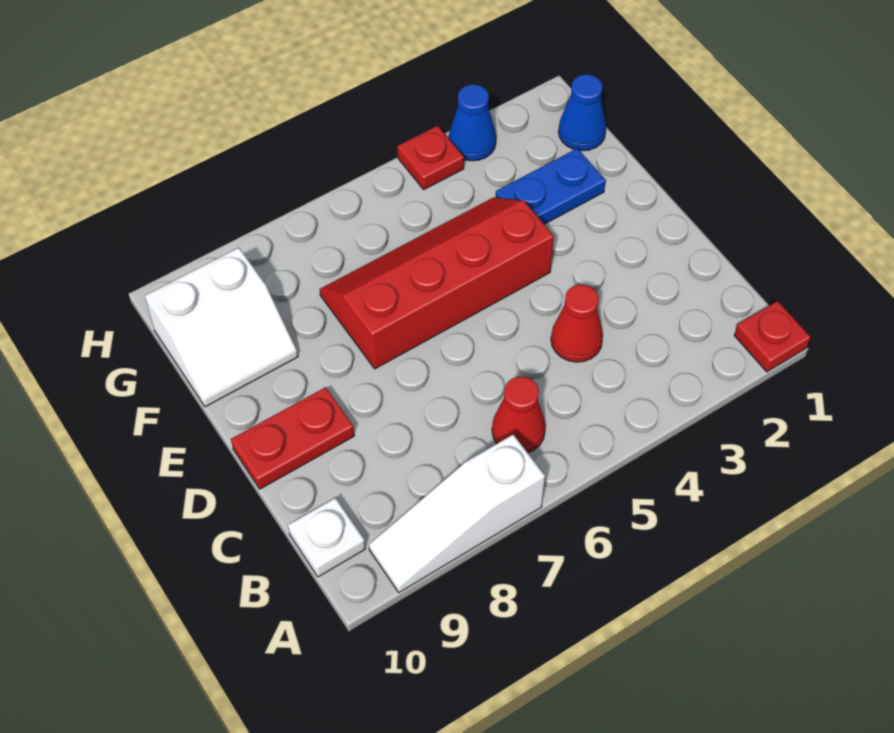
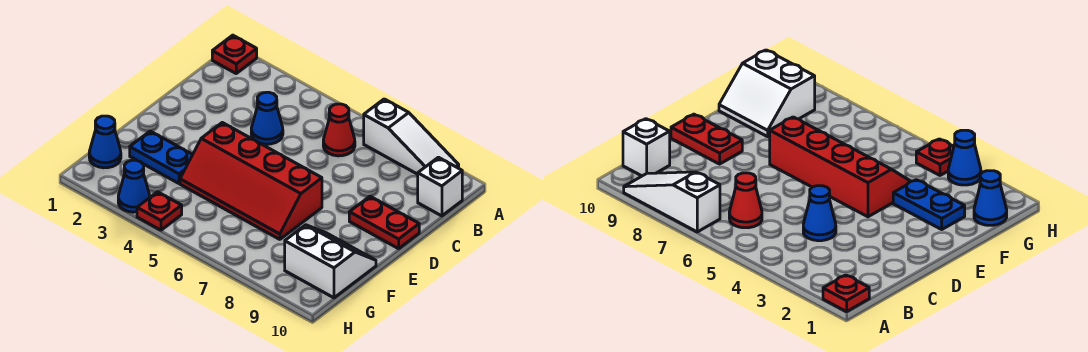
white plate B10 level 1 -> white brick B10 level 1
red cone C4 level 1 -> blue cone C4 level 1

